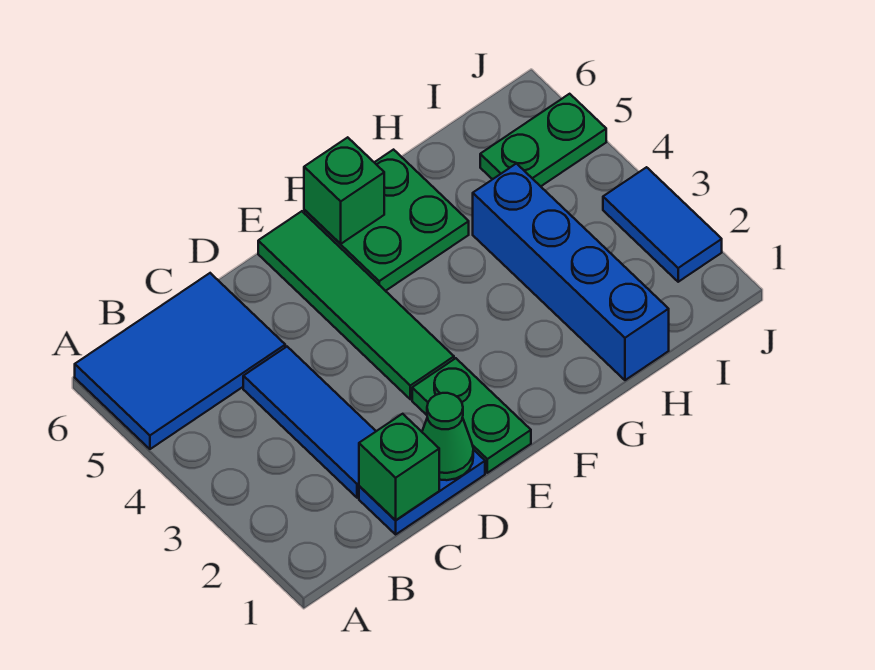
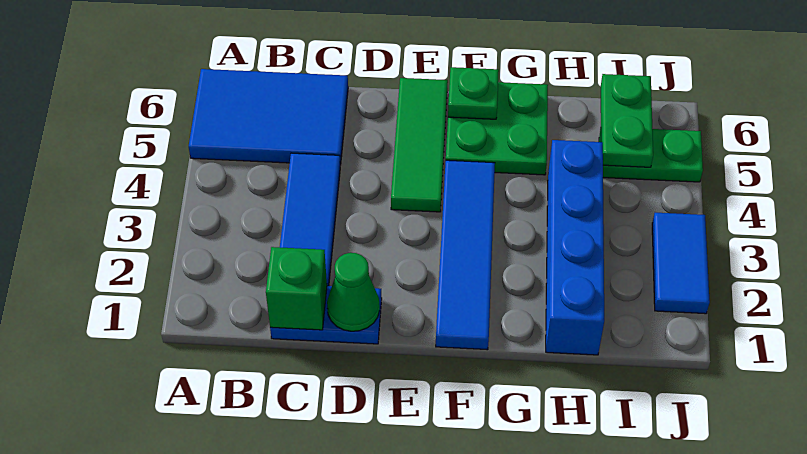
green plate E1:E2 level 1 -> green plate I5:I6 level 2
green tile E3:E6 level 1 -> green tile E4:E6 level 1
none -> blue tile F1:F4 level 1
green brick F6 level 2 -> green plate F6 level 2

